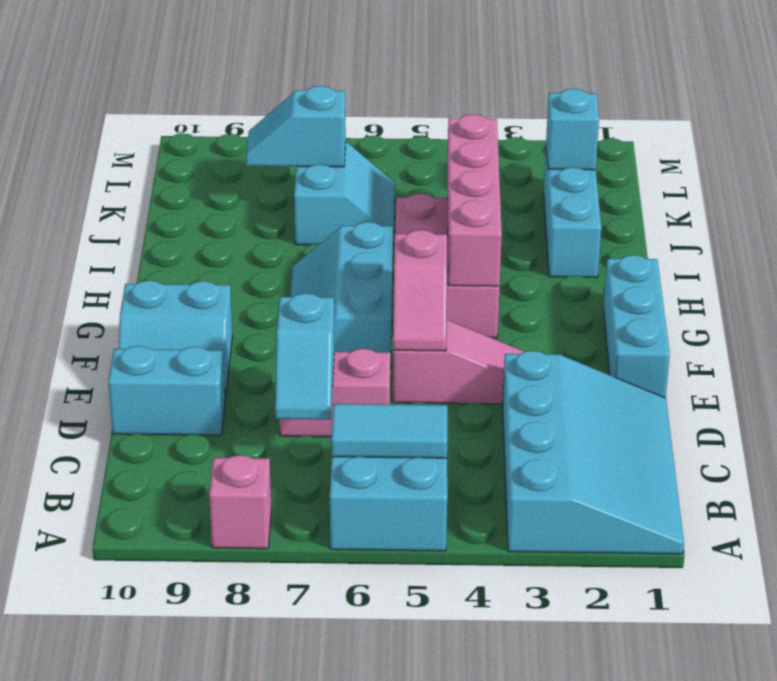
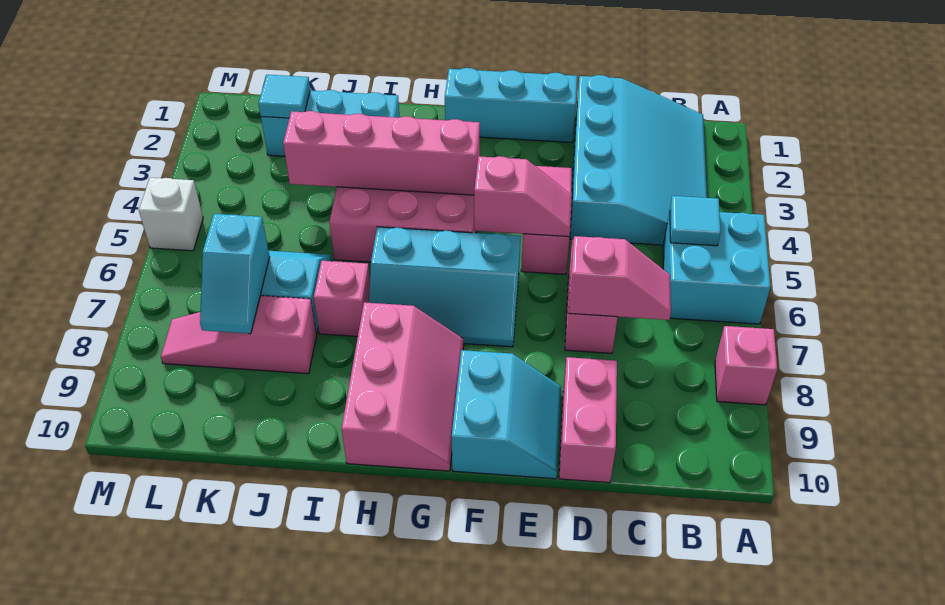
cyan slope A1:D3 level 1 top 3 -> cyan slope B1:D4 level 1 top D
cyan tile B5:B6 level 2 -> cyan tile B5 level 2
cyan slope C7:D7 level 2 top D -> pink slope C7:D7 level 2 top D
cyan brick D9:D10 level 1 -> pink brick D9:D10 level 1
none -> pink slope G8:H10 level 1 top H
none -> pink brick I7 level 1
none -> pink slope J8:L8 level 1 top J
cyan brick K2 level 2 -> cyan tile K2 level 2
none -> white brick M5 level 1

